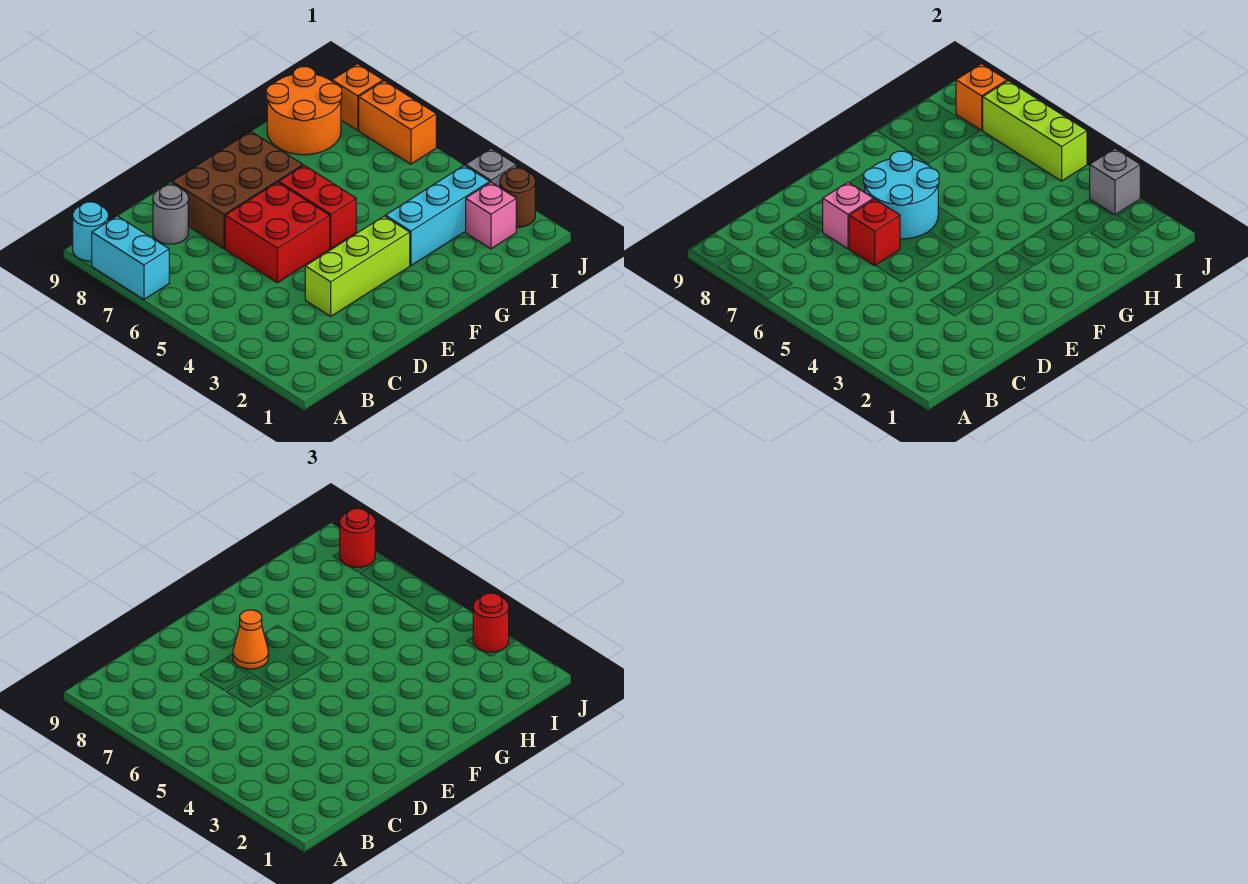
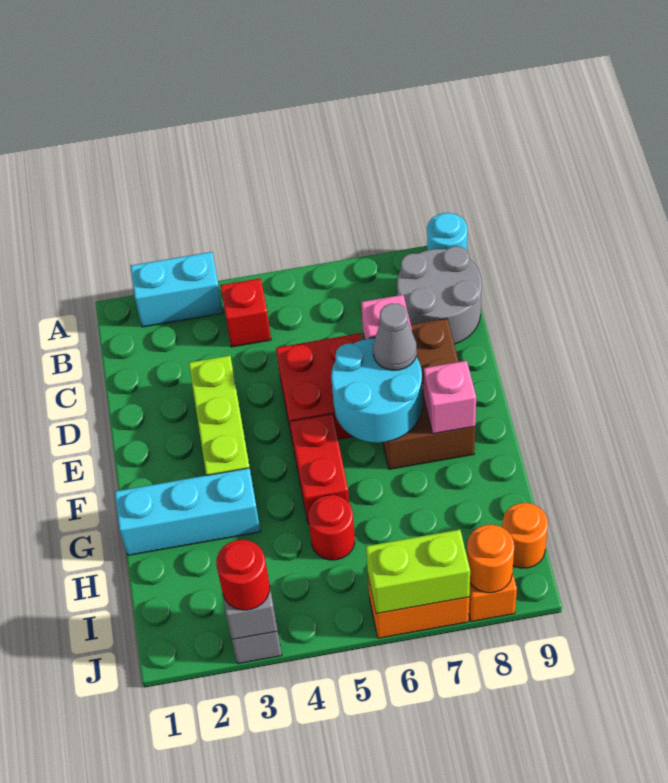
cyan brick A7:A8 level 1 -> cyan brick A2:A3 level 1
grey round brick C8 level 1 -> grey round brick B8:C9 level 1
red brick D6 level 2 -> red brick B4 level 1
orange cone E7 level 3 -> grey cone E7 level 3
red brick F5:F6 level 1 -> red brick F5:G5 level 1
cyan brick G3:I3 level 1 -> cyan brick G1:G3 level 1
orange round brick H8:I9 level 1 -> orange round brick I9 level 1
pink brick I2 level 1 -> pink brick F8 level 2
brown round brick J2 level 1 -> none
lime brick J5:J7 level 2 -> lime brick J6:J7 level 2
orange brick J8 level 2 -> orange round brick J8 level 2
red round brick J8 level 3 -> red round brick H5 level 1

